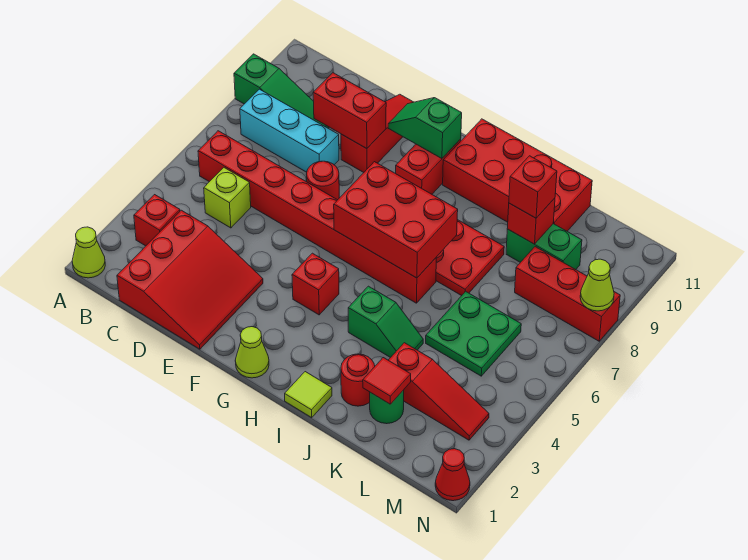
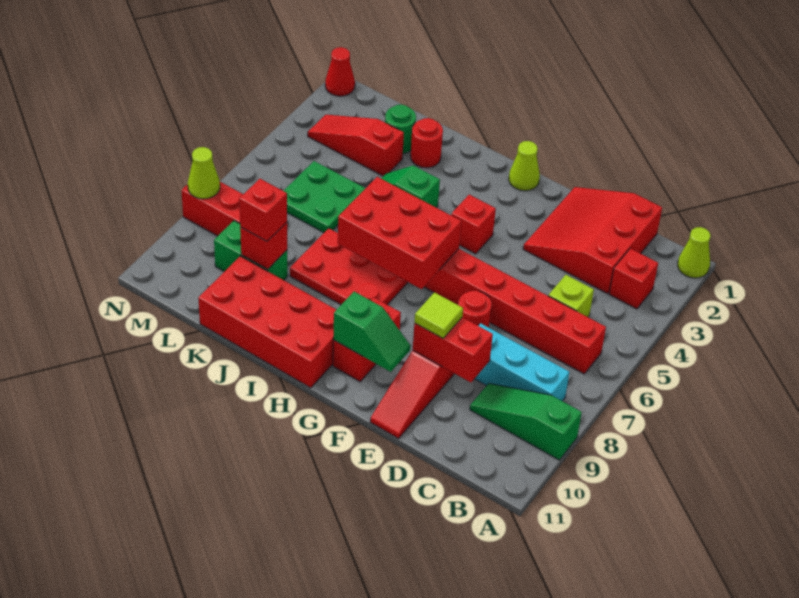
lime tile I1 level 1 -> lime tile E9 level 3
red tile K2 level 2 -> none

